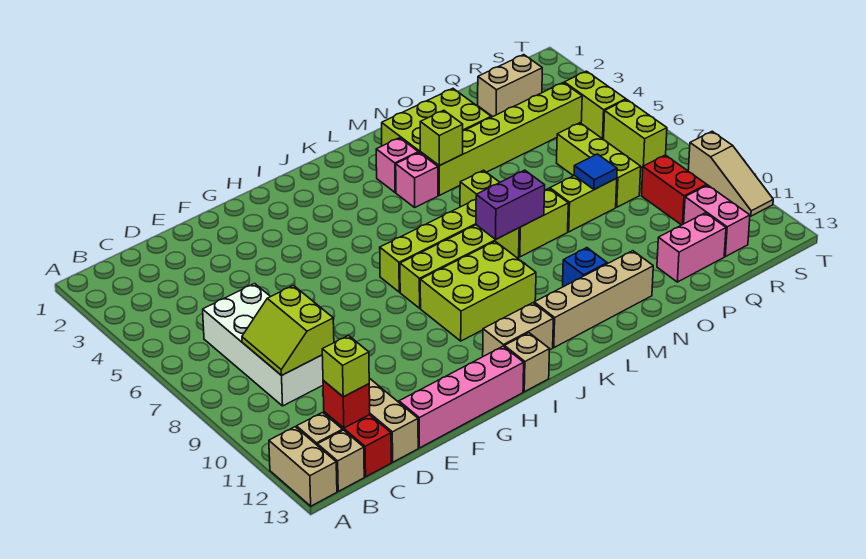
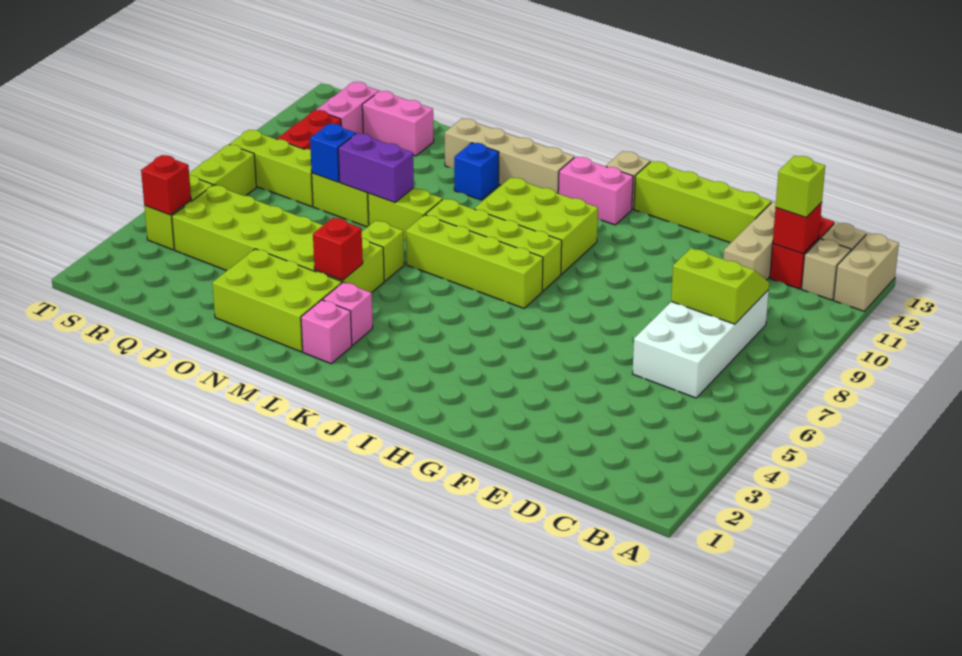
lime slope C8:D9 level 2 top D -> lime slope C8:D9 level 2 top 8
pink brick E13:H13 level 1 -> lime brick E13:H13 level 1
tan brick I12:J12 level 1 -> pink brick I12:J12 level 1
pink brick L4 level 1 -> pink brick L2 level 1
purple brick L8:M8 level 2 -> purple brick N8:O8 level 2
lime brick M4:R4 level 1 -> lime brick M4:R5 level 1
lime brick M4 level 2 -> red brick M4 level 2
blue tile P8 level 2 -> blue brick P8 level 2
tan brick Q2:R2 level 1 -> none
lime brick Q6:Q8 level 1 -> lime brick Q8:S8 level 1
none -> red brick S4 level 2
tan slope T9:T11 level 1 top 9 -> none

